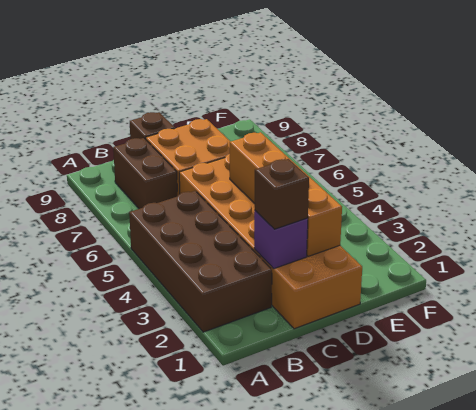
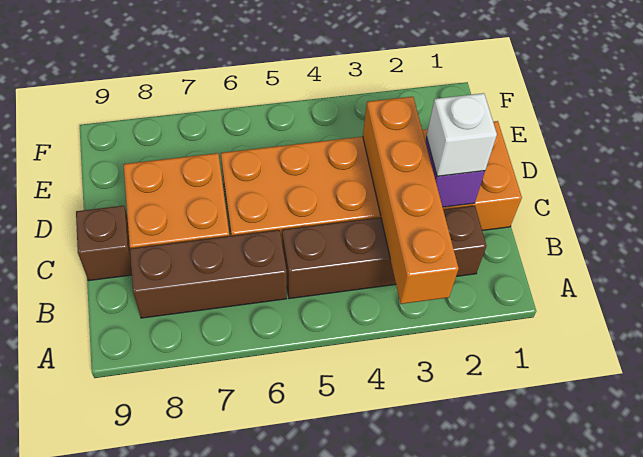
brown brick A2:B5 level 1 -> brown brick B2:B5 level 1
brown brick B7:B8 level 1 -> brown brick B6:B8 level 1
brown brick C2 level 3 -> white brick C2 level 3
orange brick D2:D5 level 2 -> orange brick A3:D3 level 2

